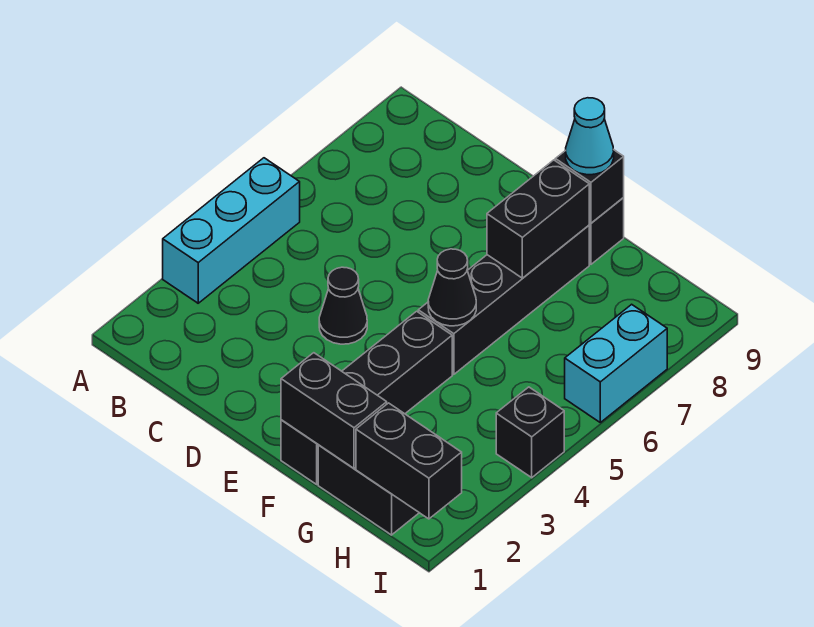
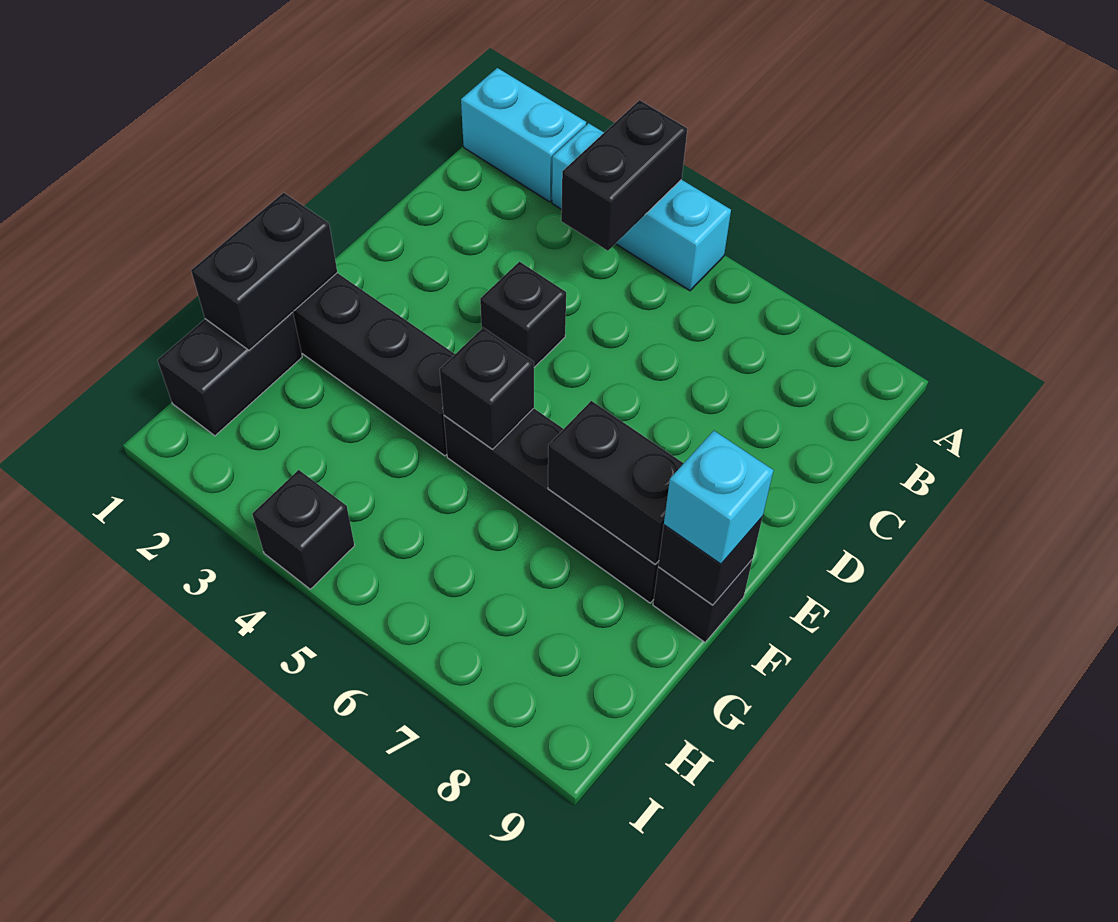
black cone D4 level 1 -> black brick D4 level 1
black cone F5 level 2 -> black brick F5 level 2
cyan cone F9 level 3 -> cyan brick F9 level 3
black brick H1:I1 level 2 -> black brick A4:B4 level 2
cyan brick I6:I7 level 1 -> cyan brick A1:A2 level 1

